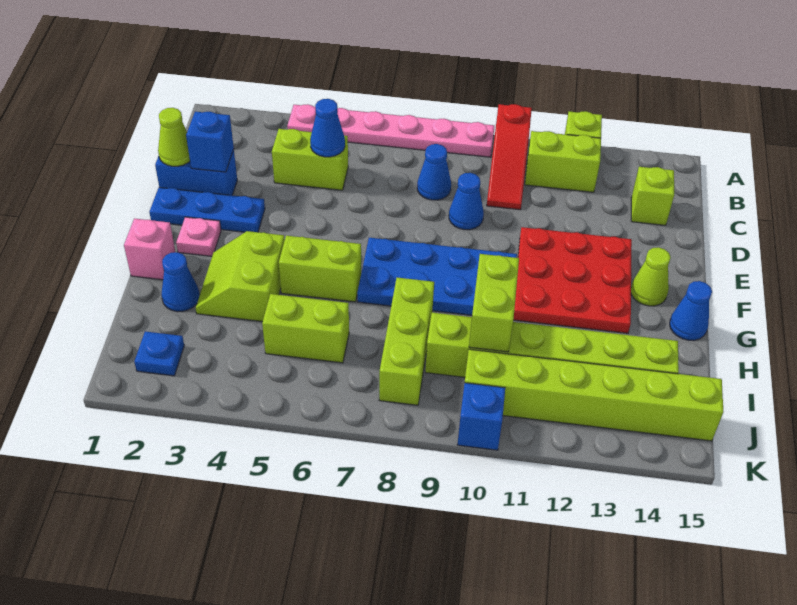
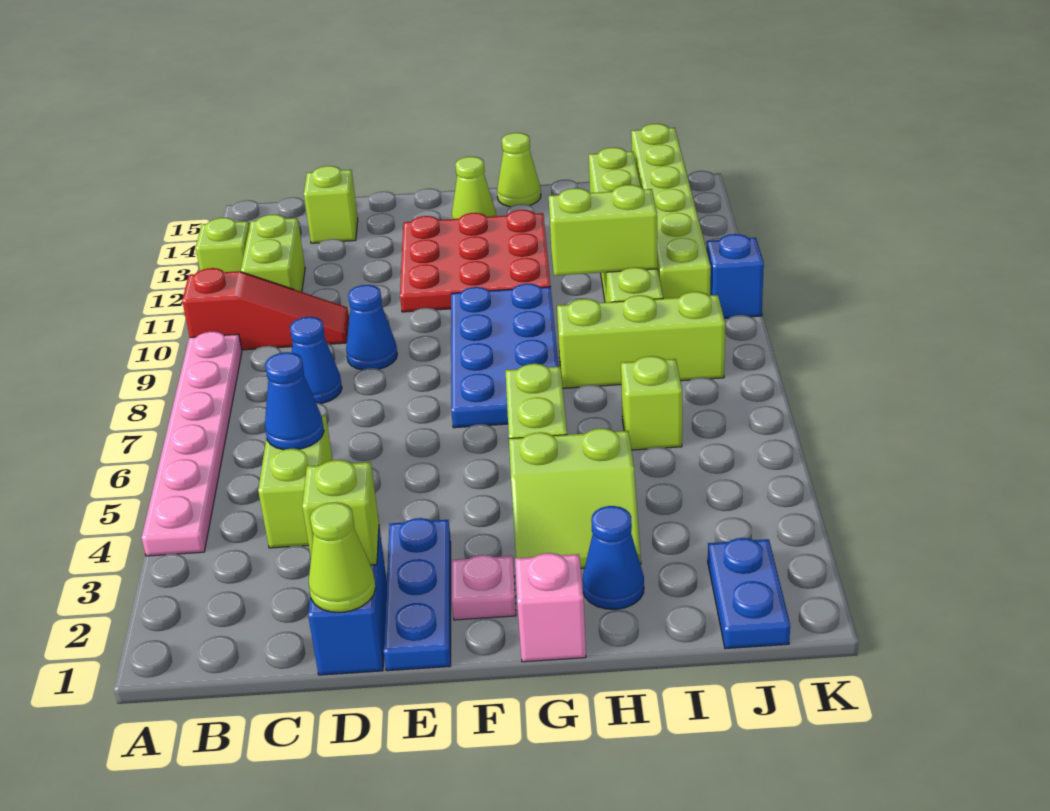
blue brick D2 level 2 -> lime brick D2 level 2
blue cone G15 level 1 -> lime cone G15 level 1
lime brick I5:I6 level 1 -> lime brick I6 level 1
blue plate J2 level 1 -> blue plate J1:J2 level 1

